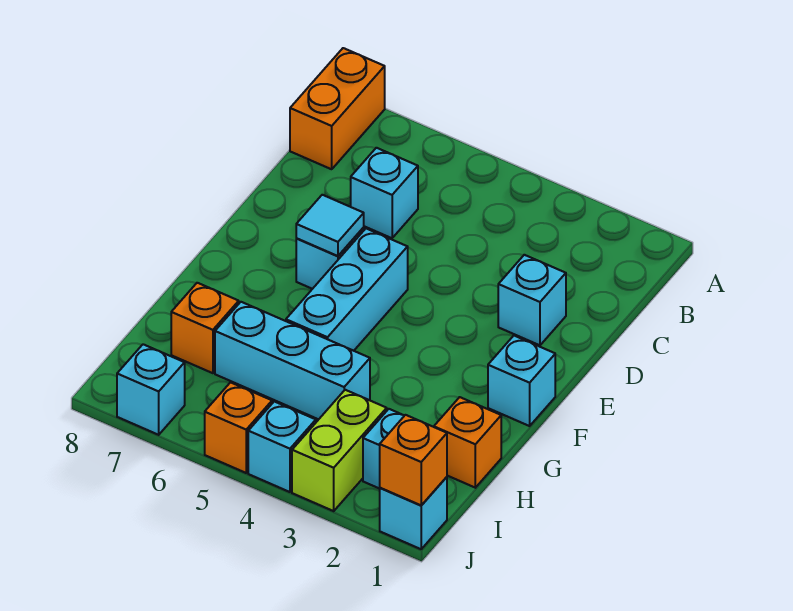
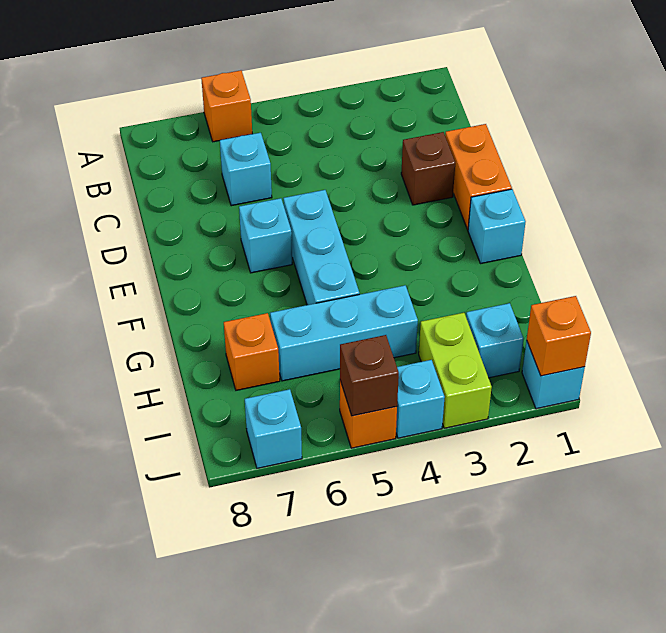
orange brick A8:B8 level 1 -> orange brick D1:E1 level 1
cyan brick D2 level 1 -> brown brick D2 level 1
cyan tile E6 level 2 -> none
orange brick H1 level 1 -> orange brick A6 level 1
none -> brown brick J5 level 2

